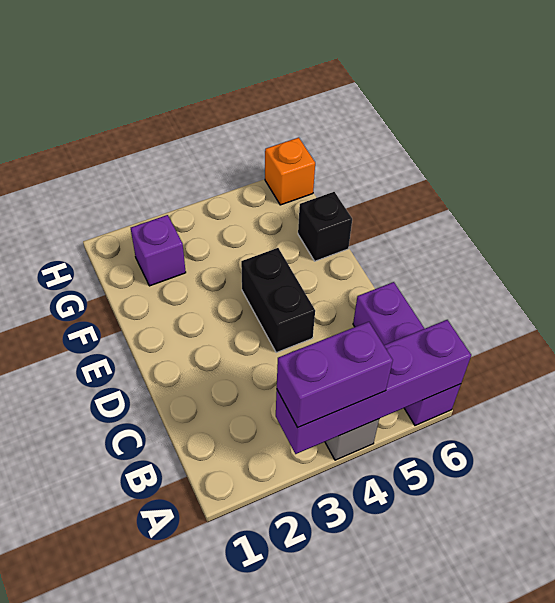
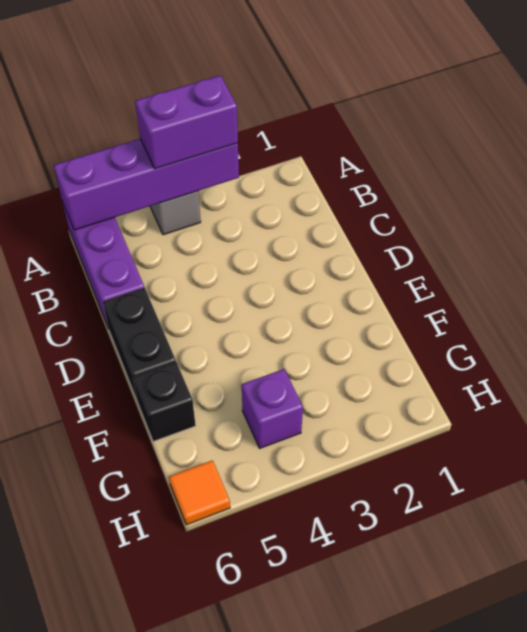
black brick D4:E4 level 1 -> black brick D6:E6 level 1
purple brick G2 level 1 -> purple brick G4 level 1
orange brick H6 level 1 -> orange tile H6 level 1

